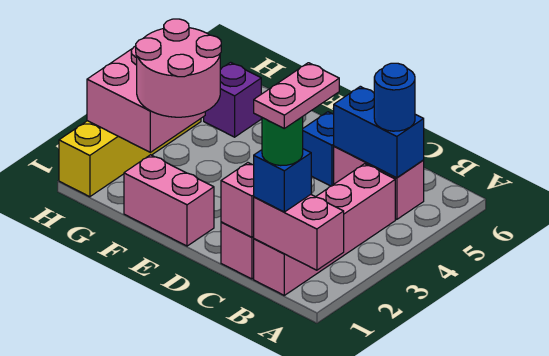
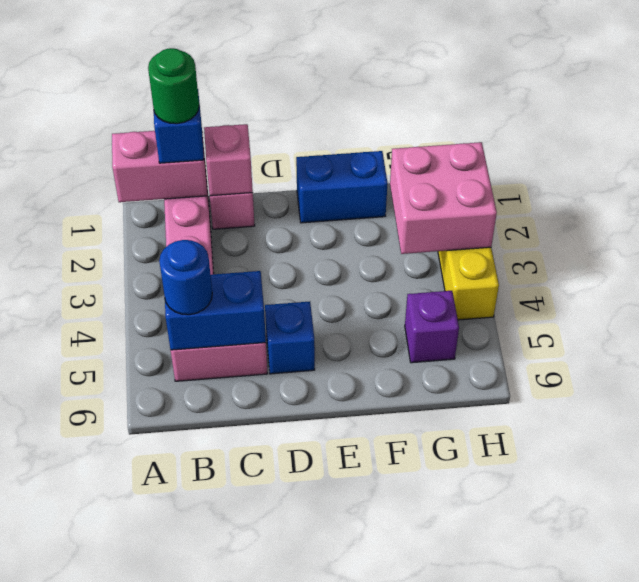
pink plate B1:B2 level 5 -> none
pink brick E1:F1 level 1 -> blue brick E1:F1 level 1
pink round brick F2:G3 level 3 -> none

